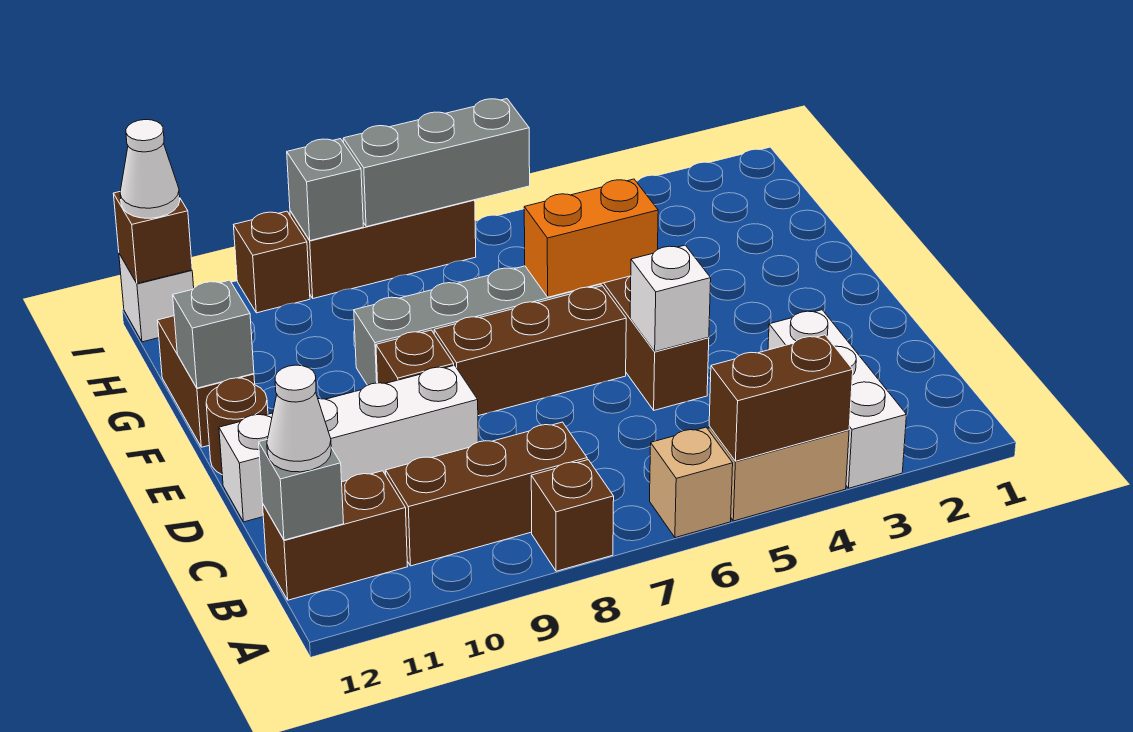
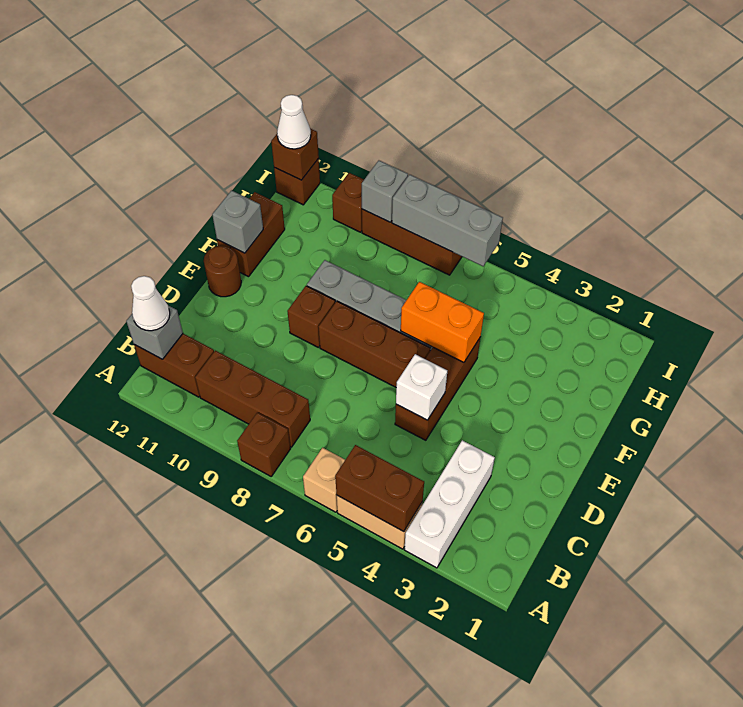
white brick D9:D12 level 1 -> none
white brick I12 level 1 -> brown brick I12 level 1

